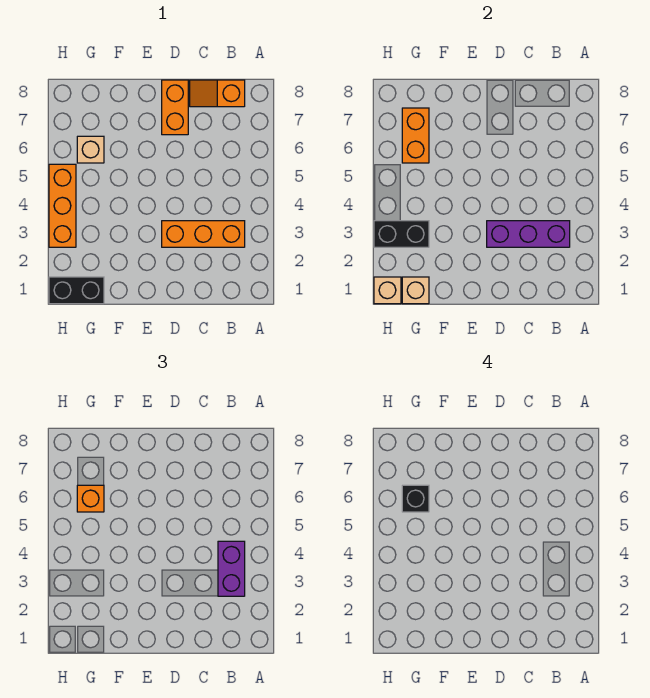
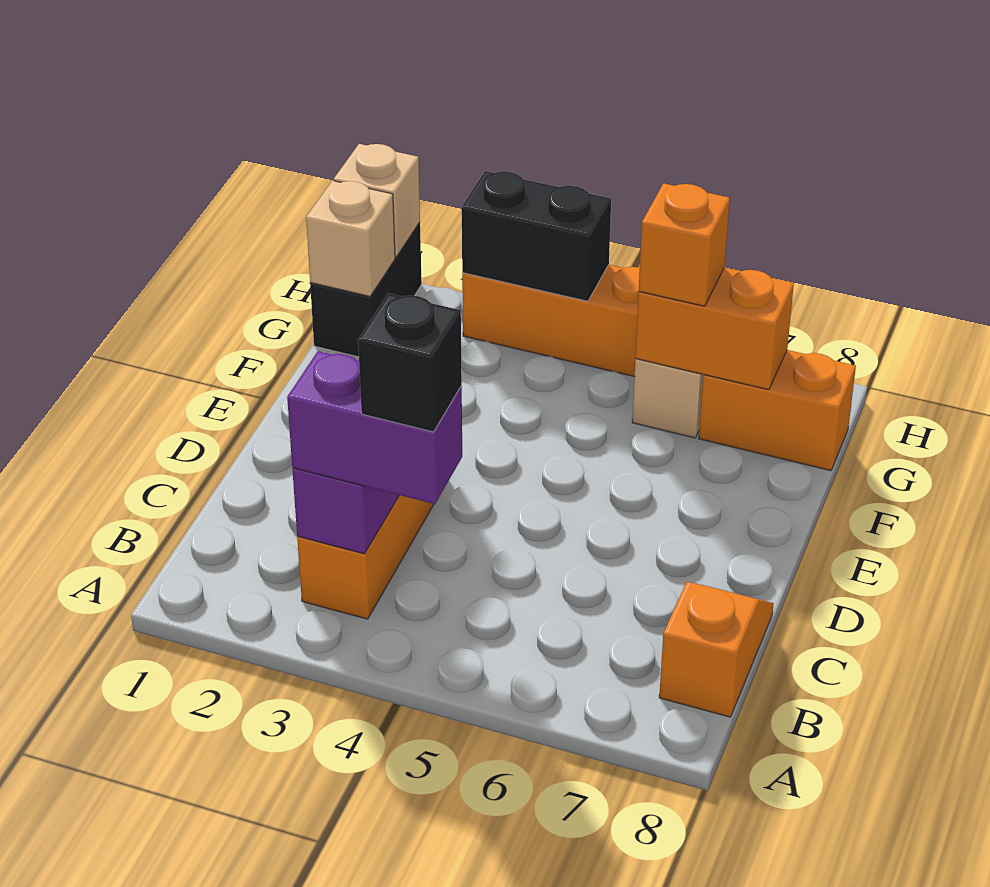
orange brick D7:D8 level 1 -> orange brick G7:G8 level 1
black brick G3:H3 level 2 -> black brick H3:H4 level 2
black brick G6 level 4 -> black brick B4 level 4

